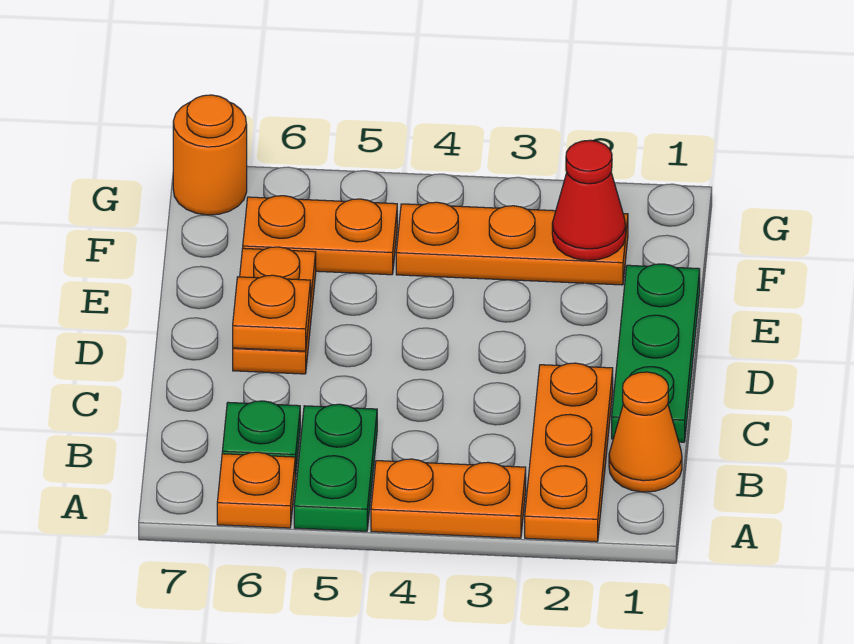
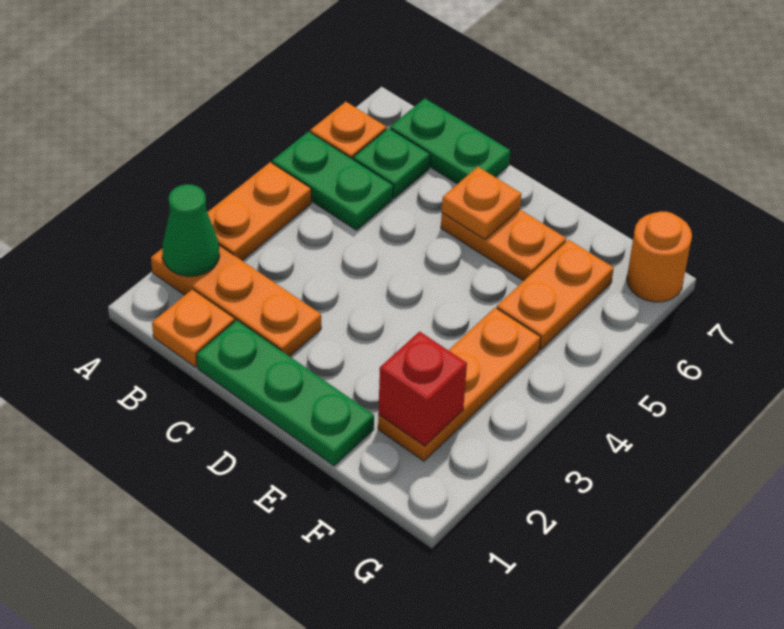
none -> green cone A2 level 2
orange cone B1 level 1 -> orange plate B1 level 1
none -> green plate B7:C7 level 1
red cone F2 level 2 -> red brick F2 level 2

